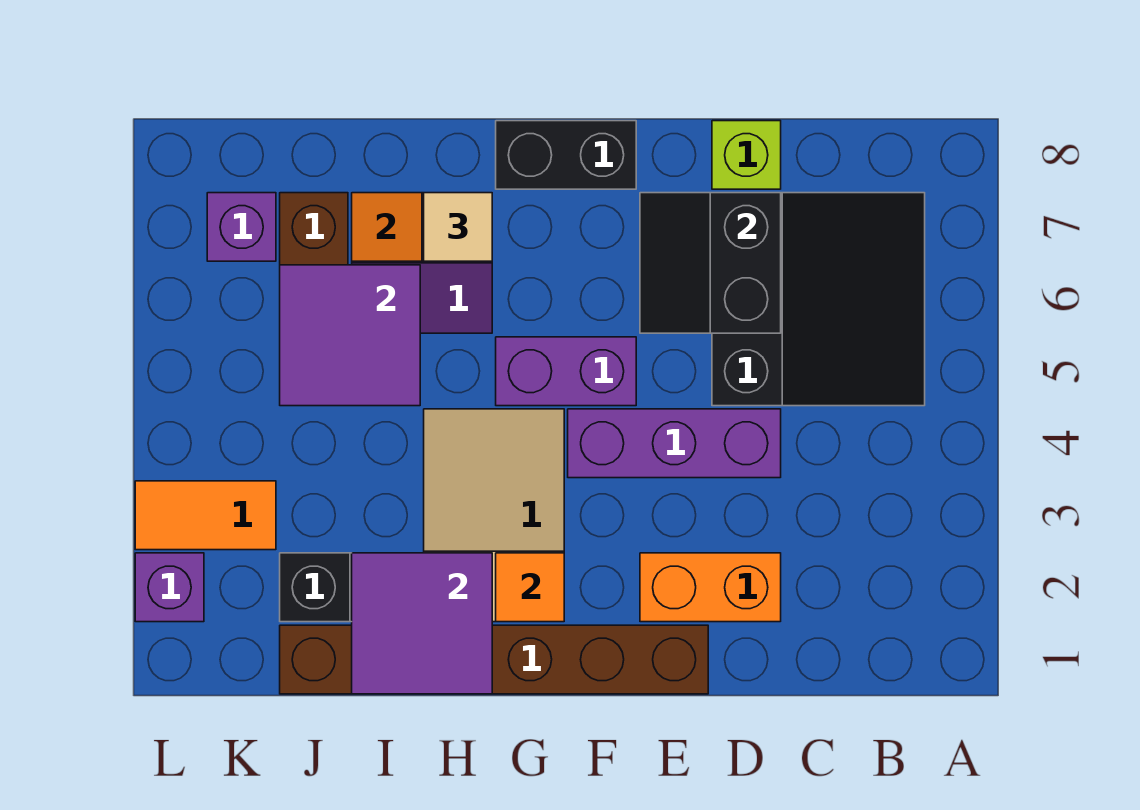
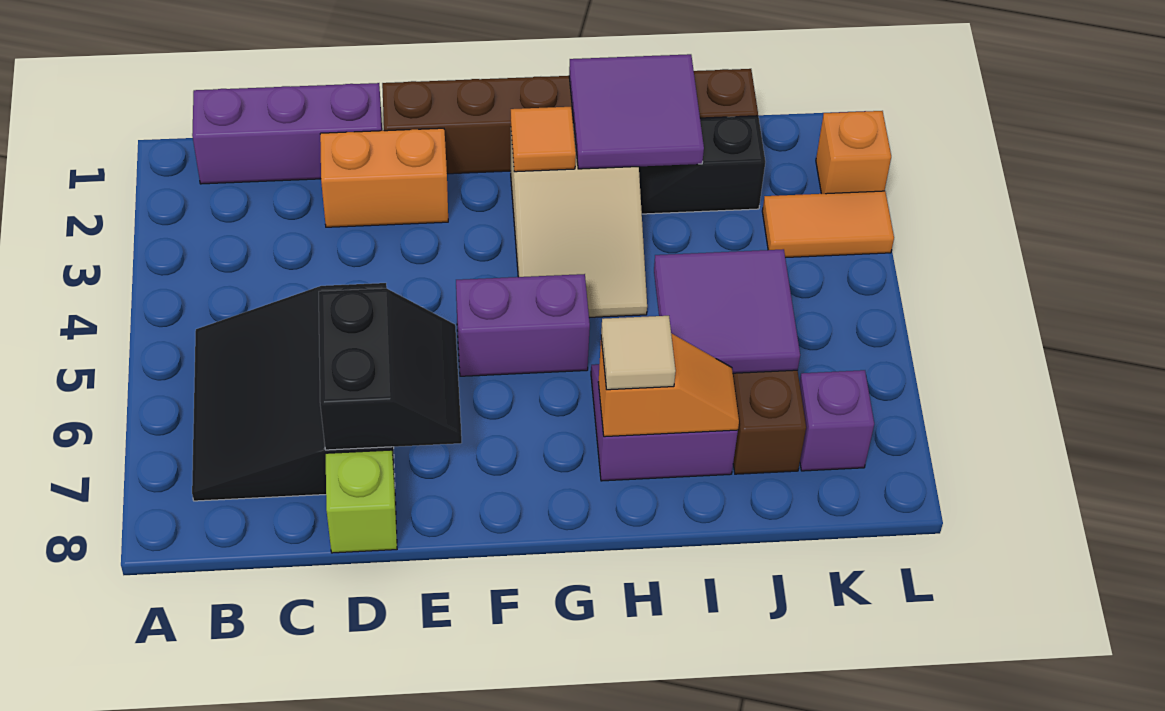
purple brick D4:F4 level 1 -> purple brick B1:D1 level 1
black brick F8:G8 level 1 -> none
purple brick L2 level 1 -> orange brick L2 level 1

